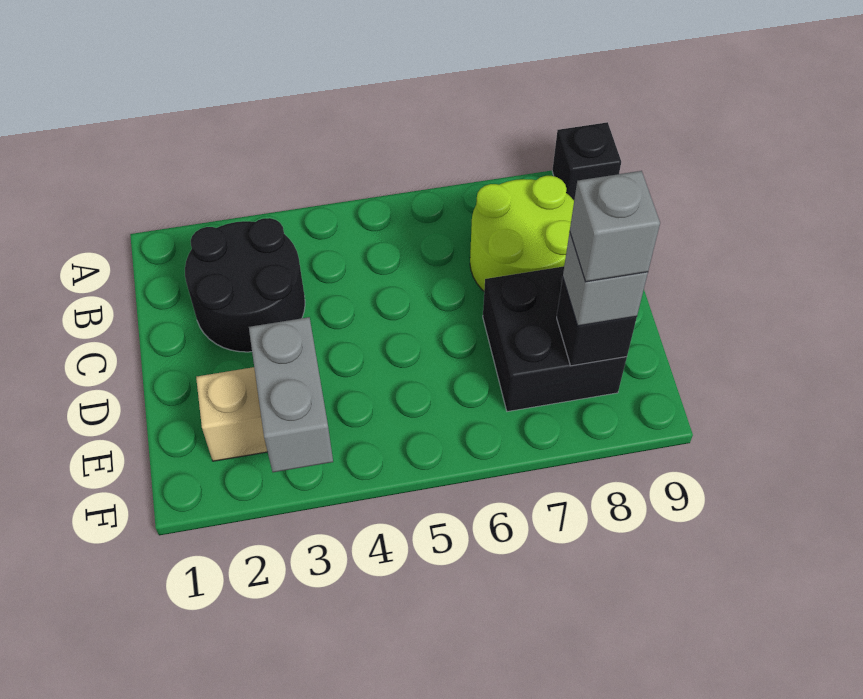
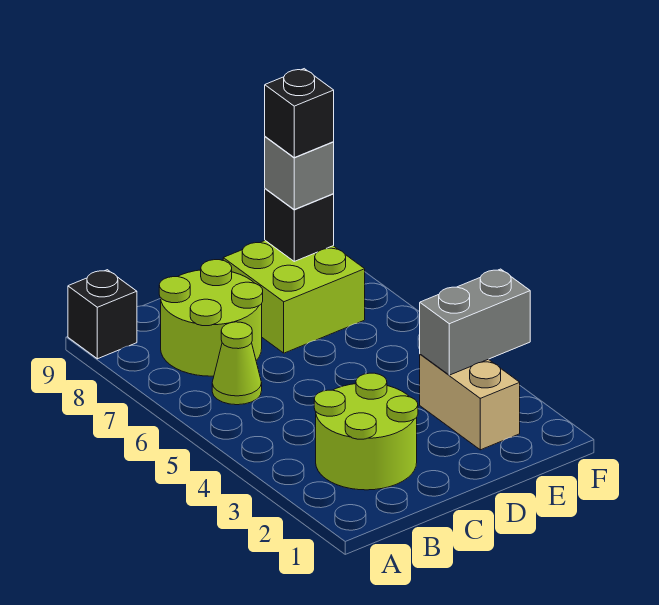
black round brick B2:C3 level 1 -> lime round brick B2:C3 level 1
none -> lime cone B6 level 1
black brick D7:E8 level 1 -> lime brick D7:E8 level 1
grey brick E8 level 4 -> black brick E8 level 4

